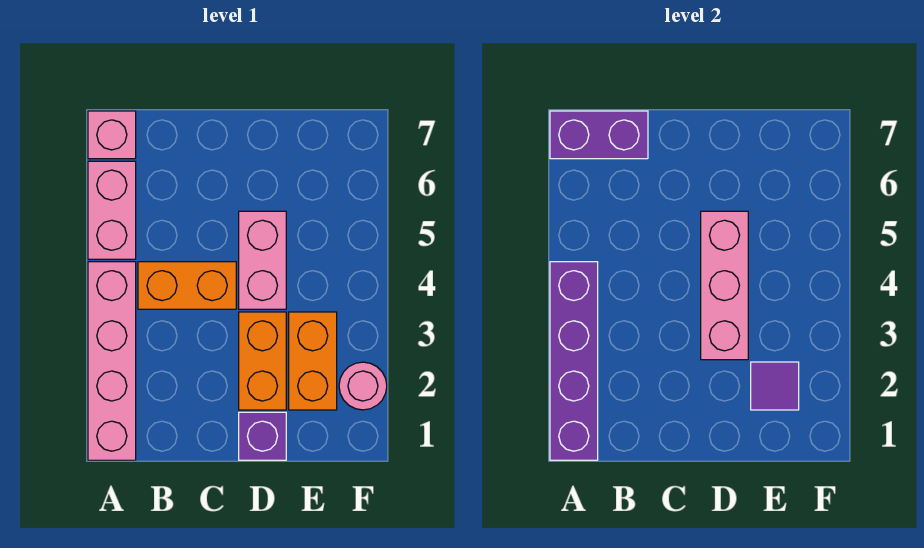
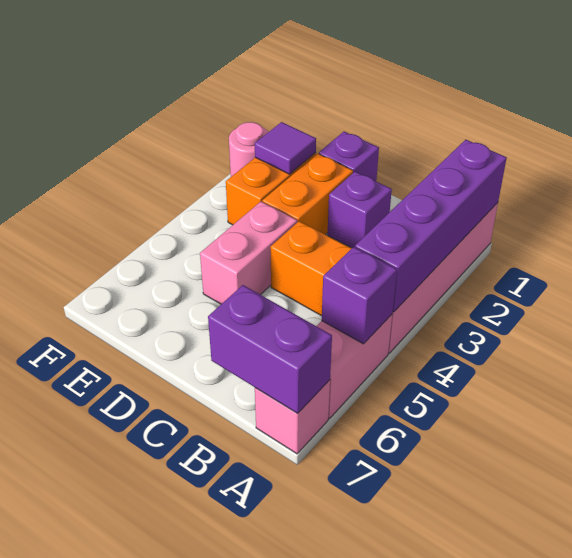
none -> purple brick A5 level 2
none -> purple brick C2 level 1
pink brick D3:D5 level 2 -> none

